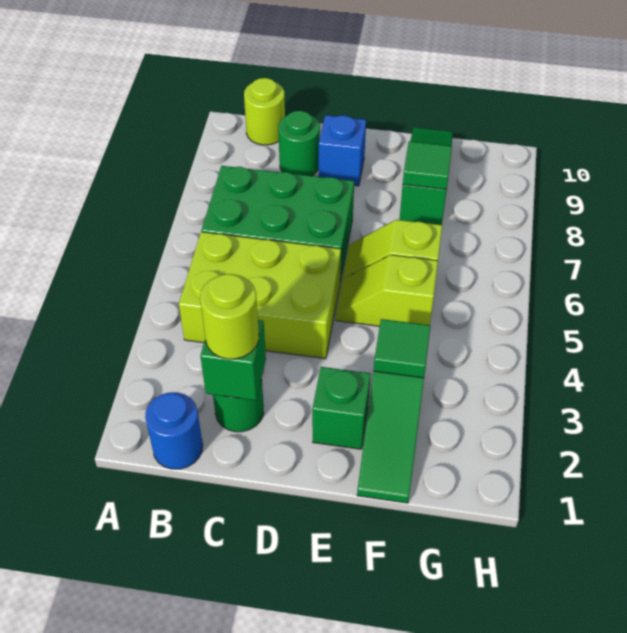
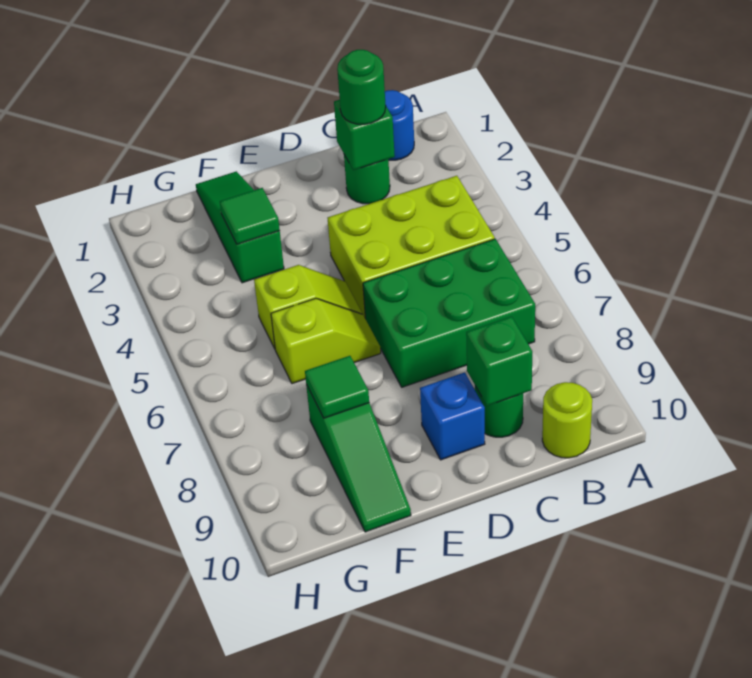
lime round brick C2 level 3 -> green round brick C2 level 3
green brick E2 level 1 -> green brick C9 level 2

